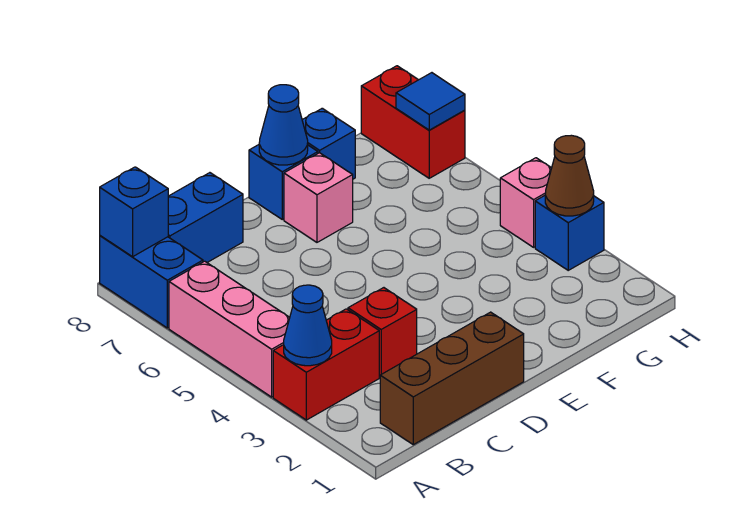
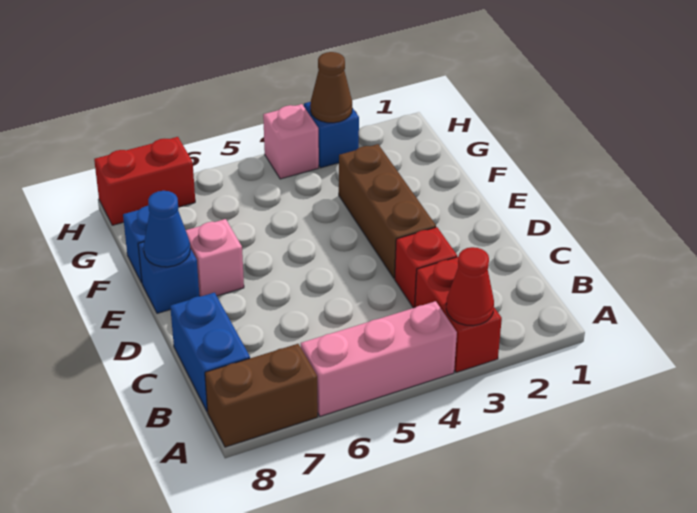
blue cone A3 level 2 -> red cone A3 level 2
blue brick A7:A8 level 1 -> brown brick A7:A8 level 1
blue brick A8 level 2 -> none
brown brick B1:D1 level 1 -> brown brick D3:F3 level 1
blue tile H7 level 2 -> none

